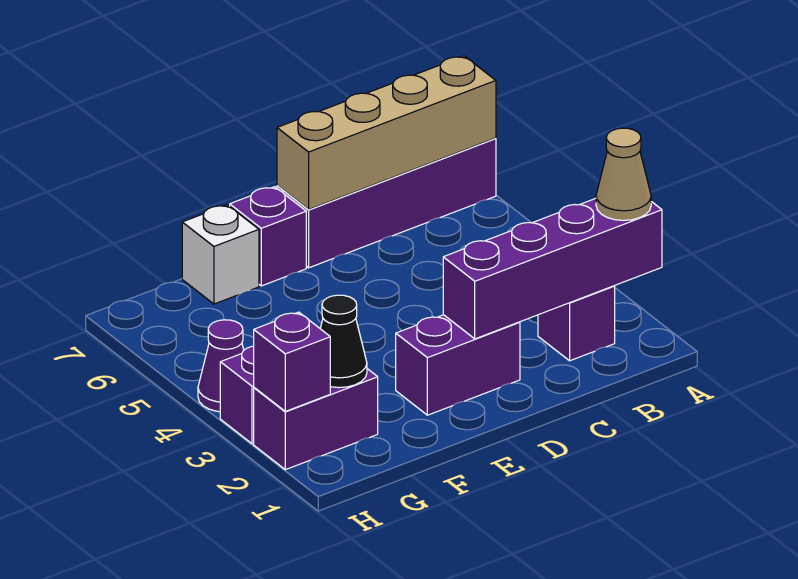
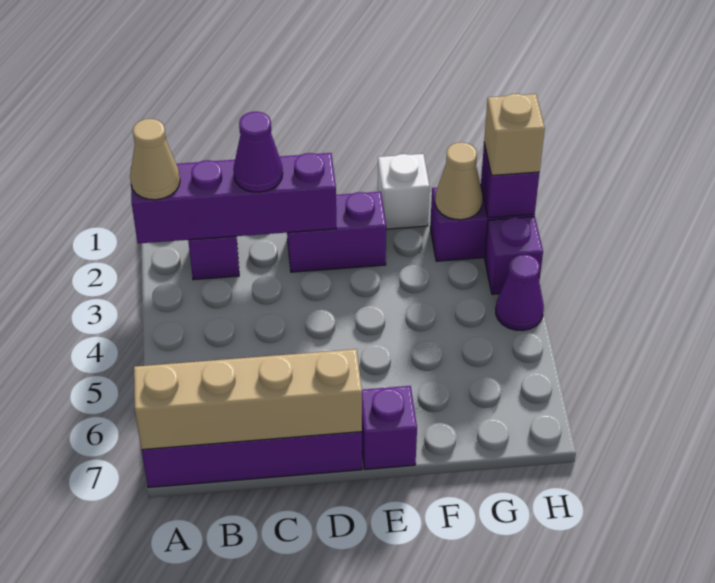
none -> purple cone C2 level 3
white brick F7 level 1 -> white brick F1 level 1
black cone G2 level 2 -> tan cone G2 level 2
none -> tan brick H2 level 3

